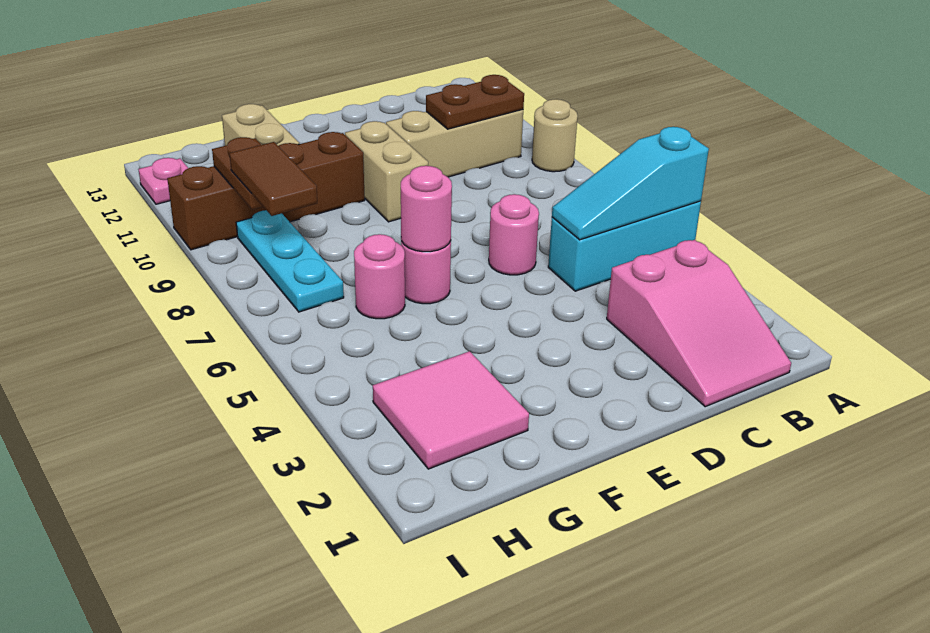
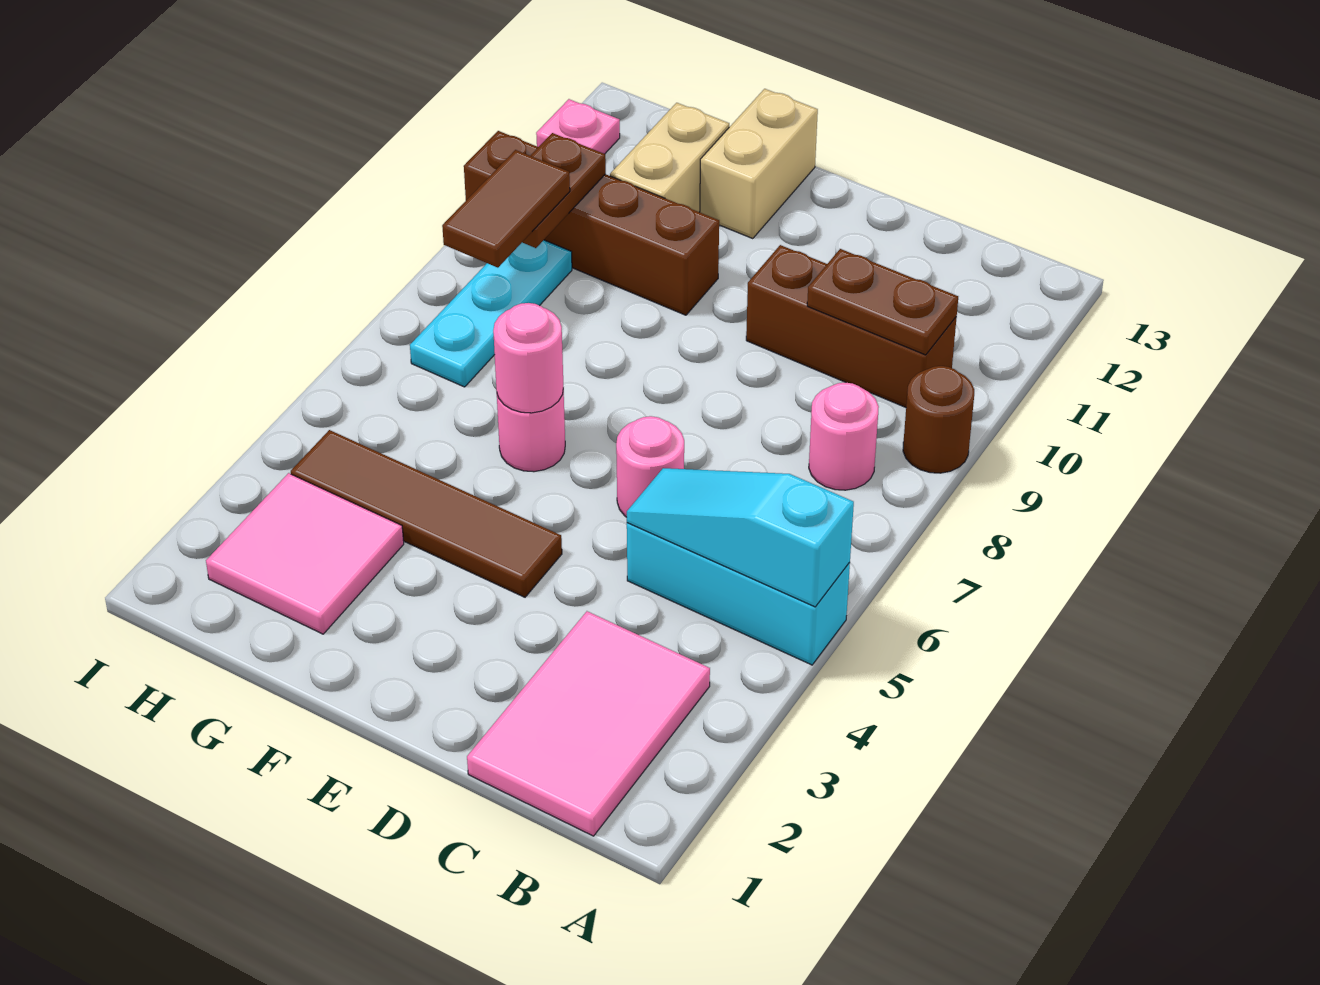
tan round brick A9 level 1 -> brown round brick A9 level 1
pink slope B1:C3 level 1 top 3 -> pink tile B1:C3 level 1
tan brick B10:D10 level 1 -> brown brick B10:D10 level 1
none -> brown tile E4:H4 level 1
tan brick E9:E10 level 1 -> tan brick F12:F13 level 1
pink round brick G6 level 1 -> pink round brick B8 level 1

